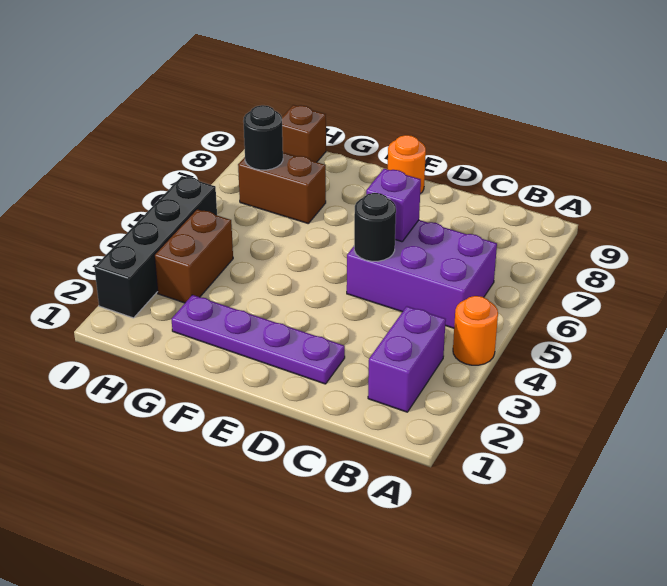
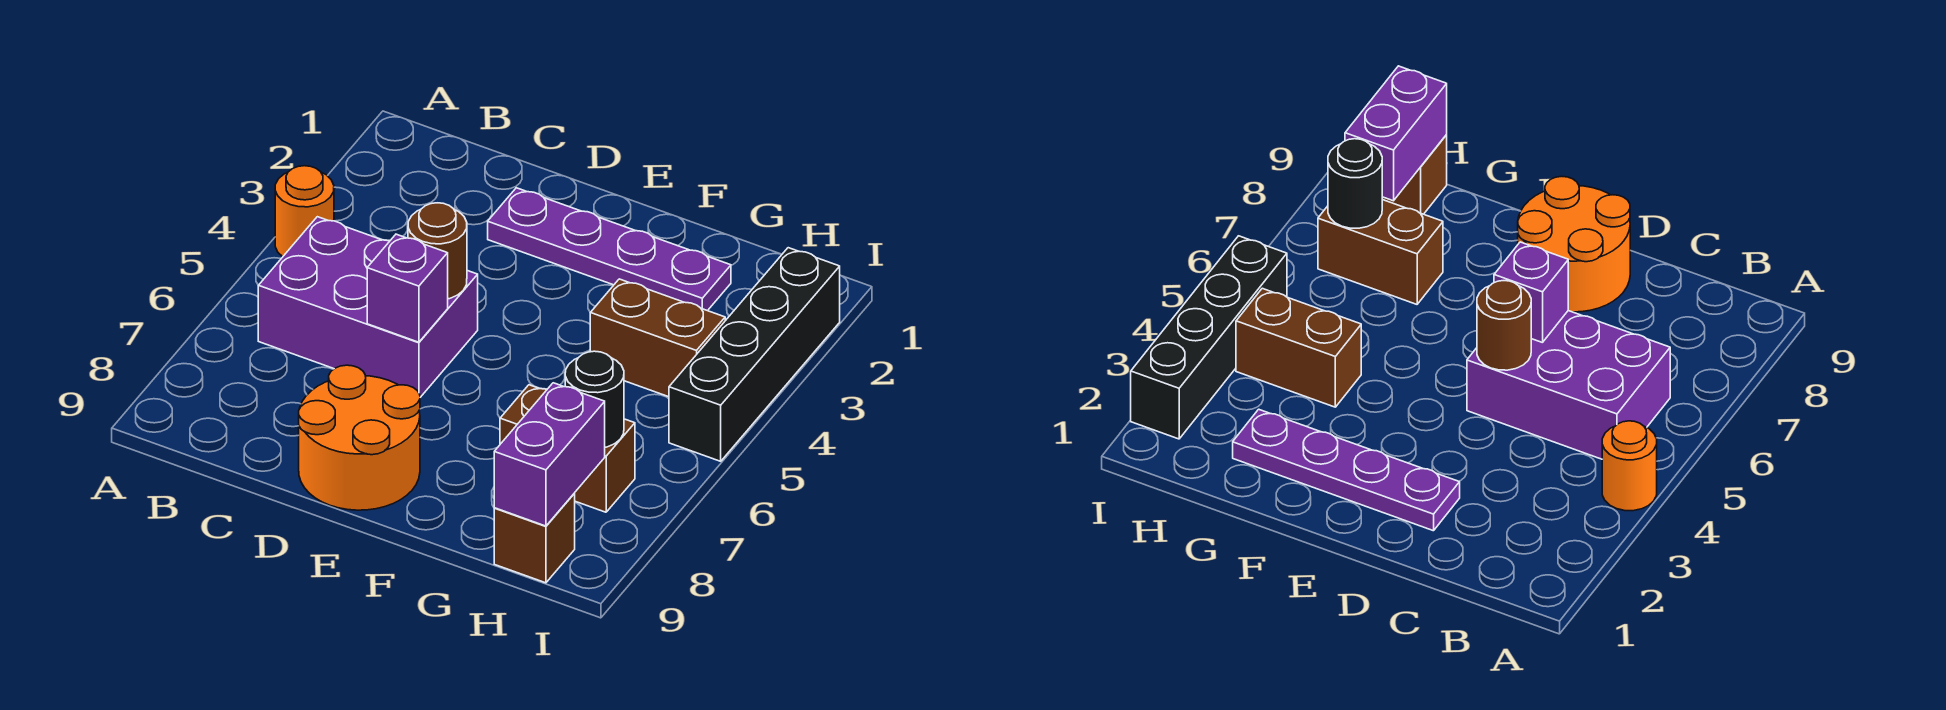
purple brick B2:B3 level 1 -> purple brick H8:H9 level 2
black round brick D5 level 2 -> brown round brick D5 level 2
orange round brick E9 level 1 -> orange round brick D8:E9 level 1
brown brick H3:H4 level 1 -> brown brick G4:H4 level 1

